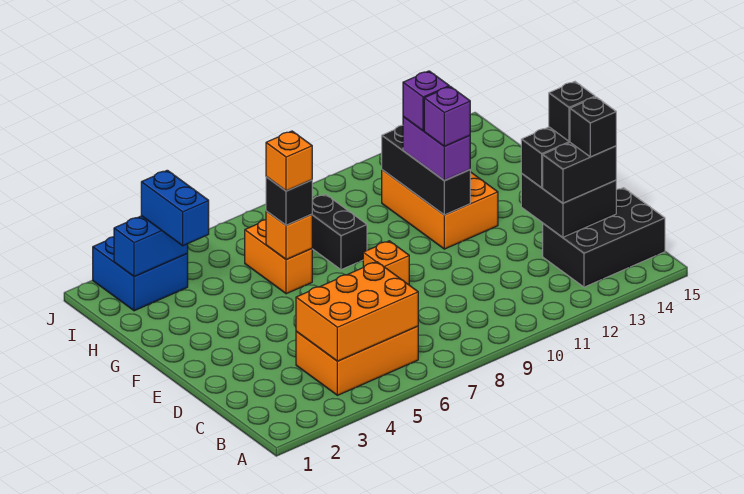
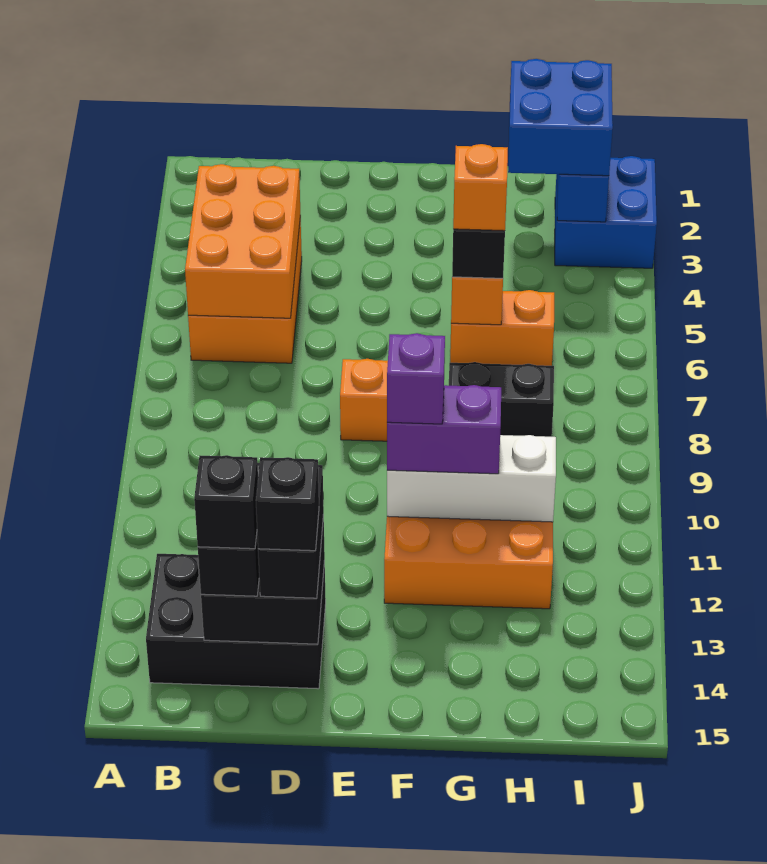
black brick B13:C15 level 1 -> black brick B13:D14 level 1
black brick F11:H11 level 2 -> white brick F11:H11 level 2
purple brick G11 level 4 -> none
blue brick H3:I3 level 3 -> blue brick H2:I3 level 3

